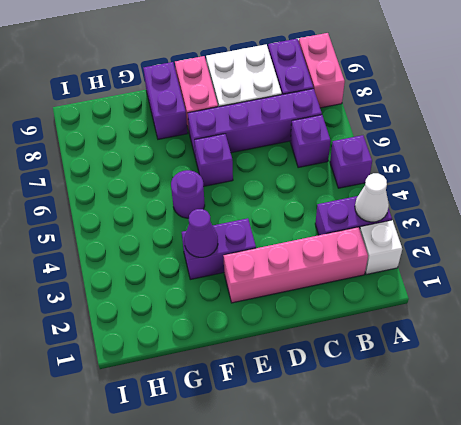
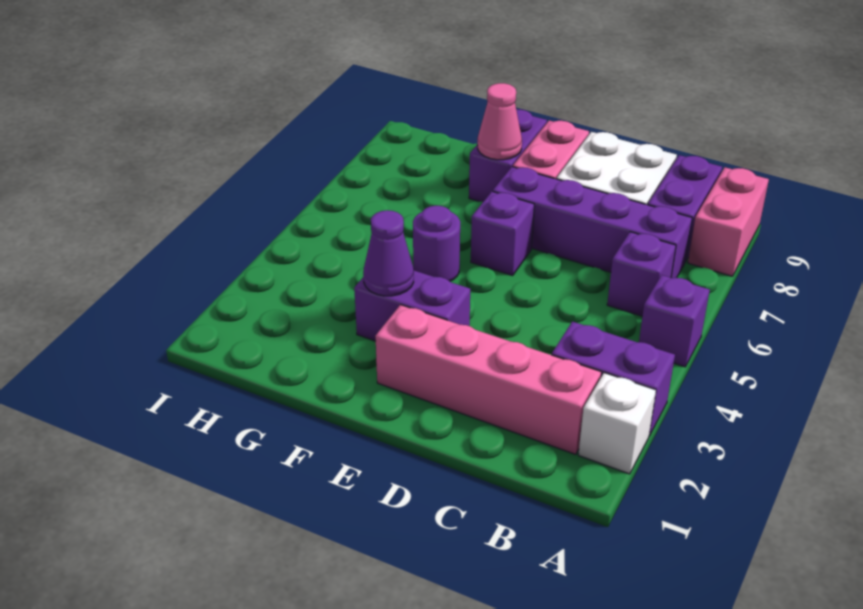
white cone A3 level 2 -> none
none -> pink cone F8 level 2

